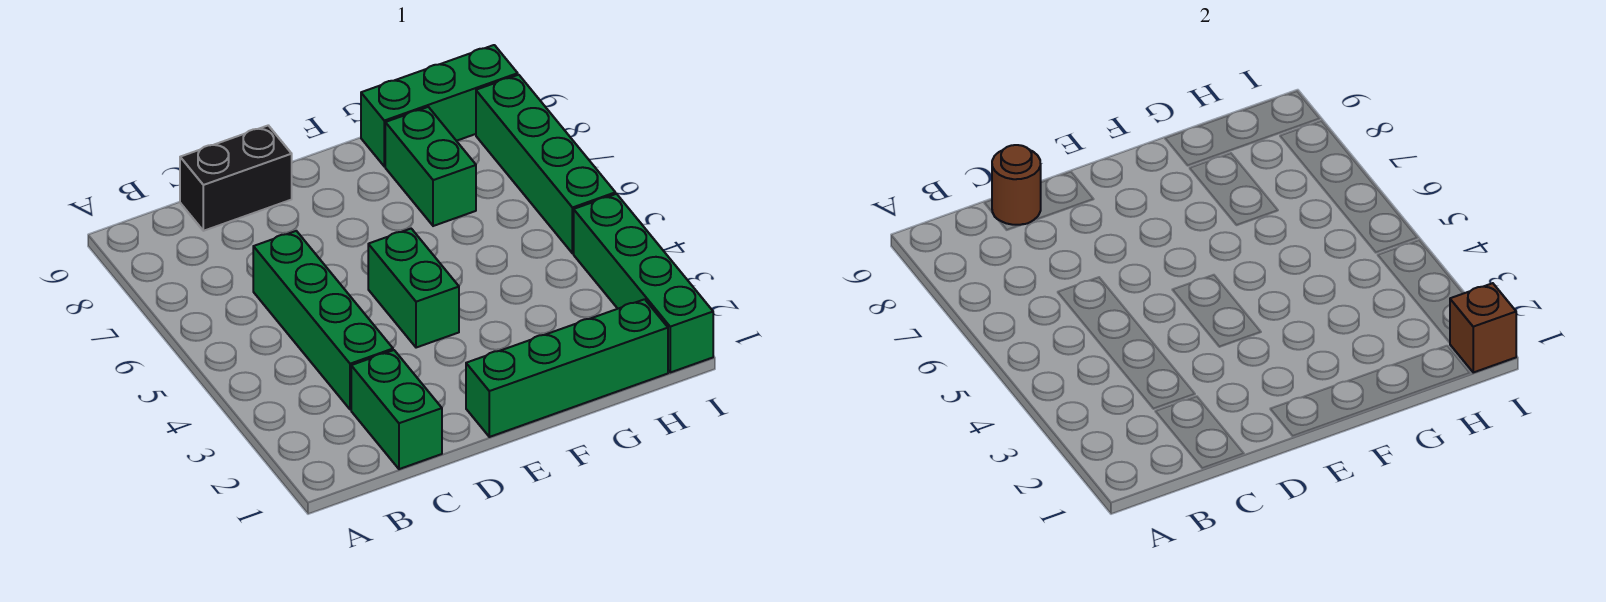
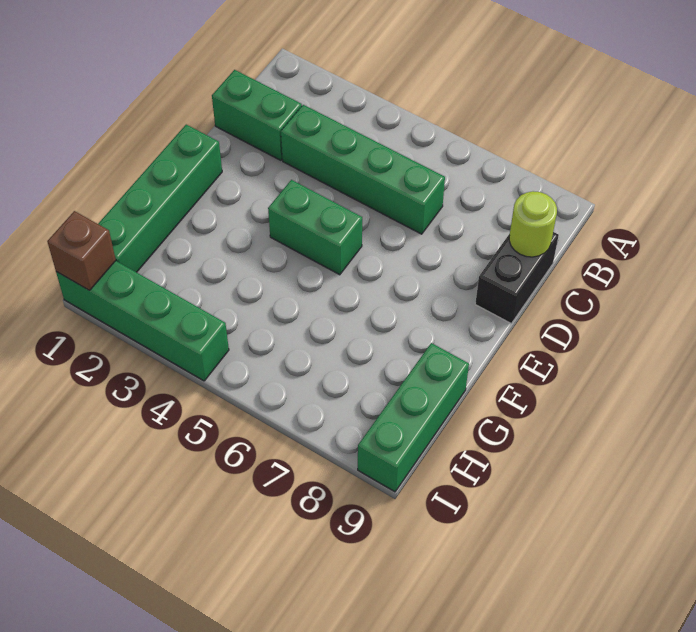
brown round brick C9 level 2 -> lime round brick C9 level 2
green brick G7:G8 level 1 -> none
green brick I5:I8 level 1 -> none

